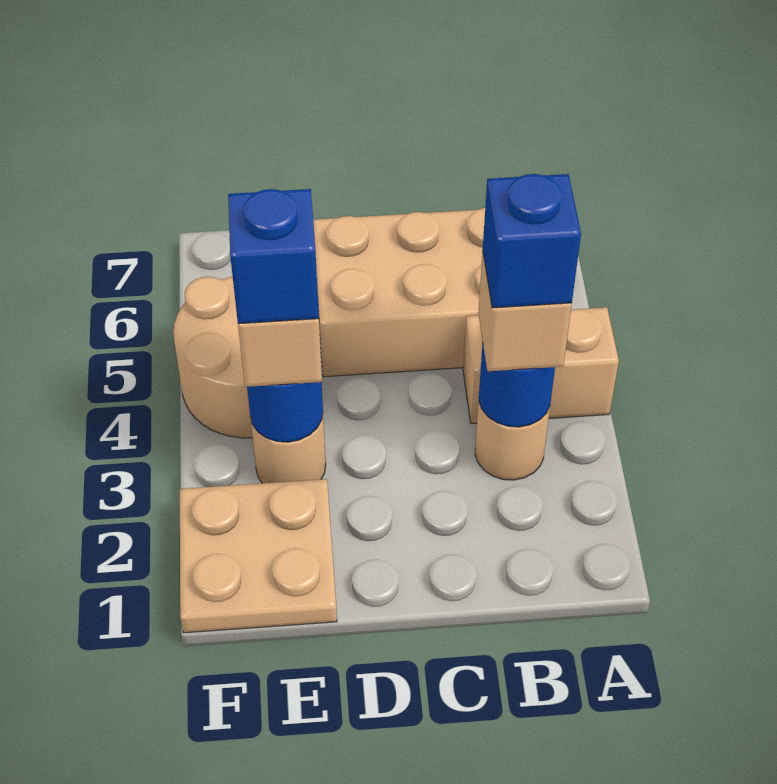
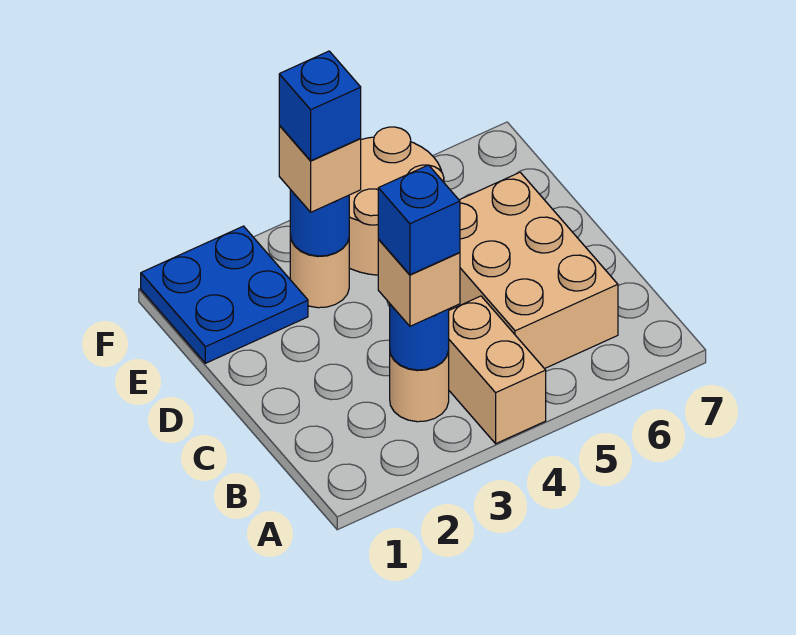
tan plate E1:F2 level 1 -> blue plate E1:F2 level 1

